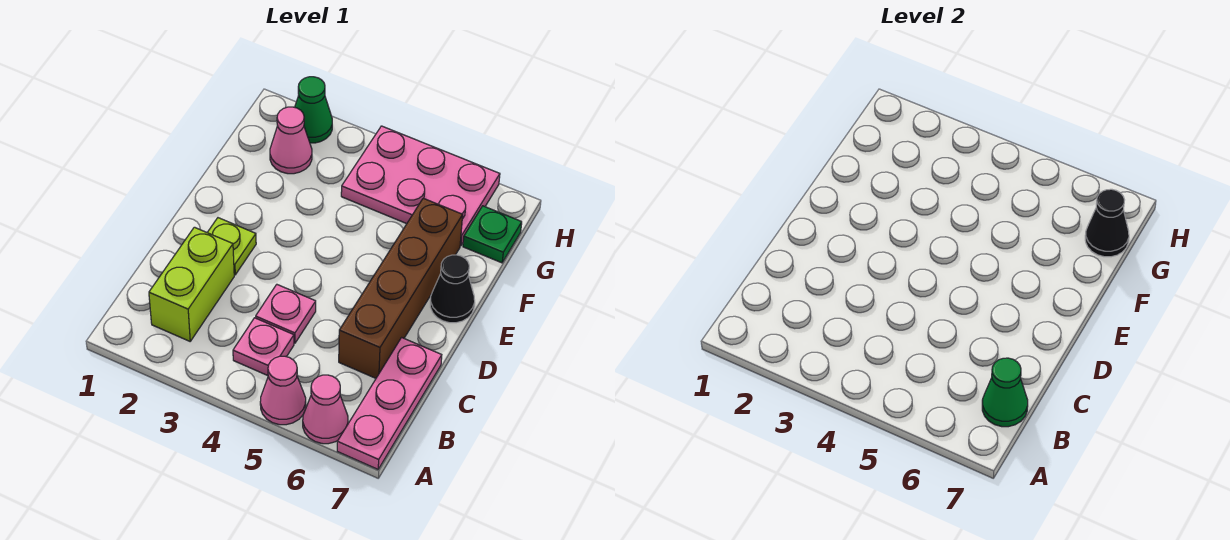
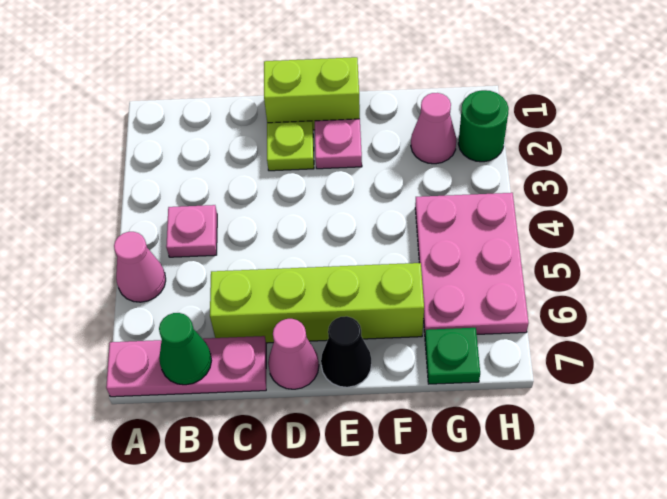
pink cone A6 level 1 -> pink cone D7 level 1
lime brick B2:C2 level 1 -> lime brick D1:E1 level 1
pink plate C4 level 1 -> pink plate E2 level 1
brown brick C6:F6 level 1 -> lime brick C6:F6 level 1
black cone G7 level 2 -> none
green cone H2 level 1 -> green round brick H2 level 1

